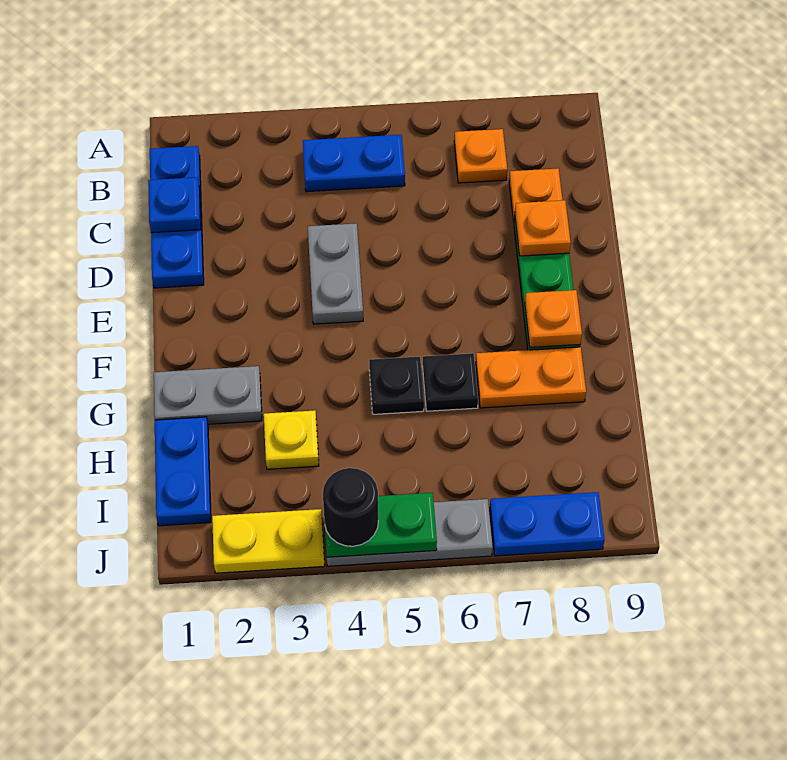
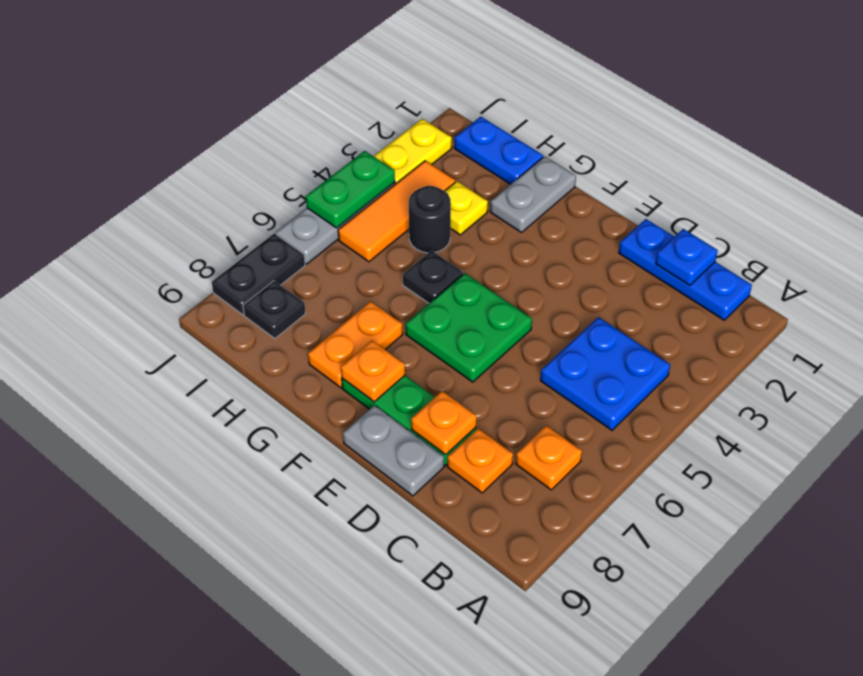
blue plate B4:B5 level 1 -> blue plate B4:C5 level 1
grey plate D4:E4 level 1 -> grey plate D9:E9 level 1
none -> green plate E5:F6 level 1
black plate G6 level 1 -> black plate I8 level 1
none -> orange tile I3:I5 level 1
black round brick J4 level 3 -> black round brick H4 level 1
blue plate J7:J8 level 1 -> black plate J7:J8 level 1

